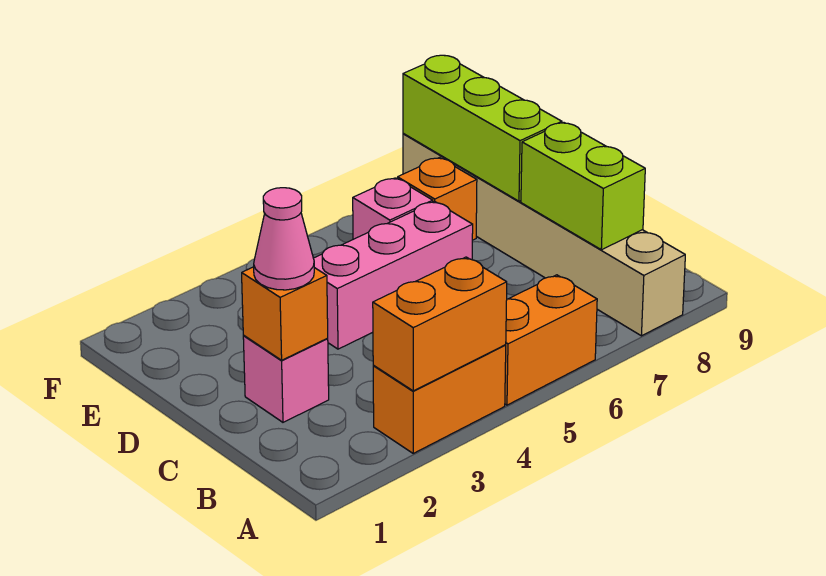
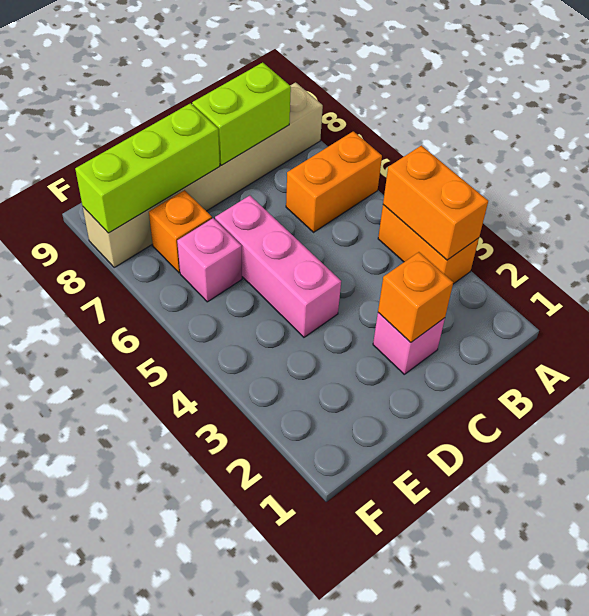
orange brick A5:A6 level 1 -> orange brick A6:B6 level 1
pink cone C2 level 3 -> none

